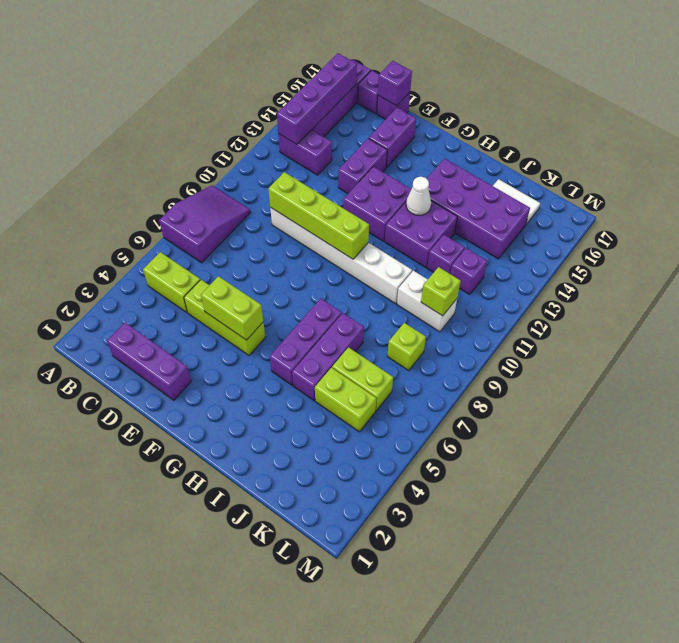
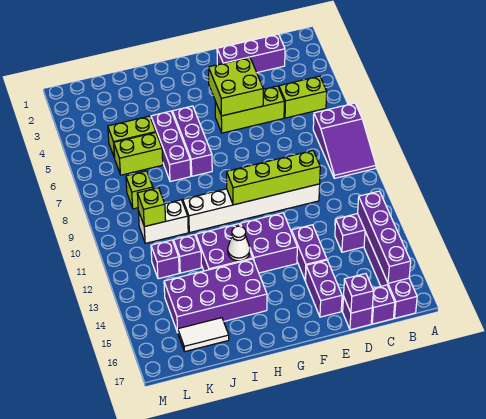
lime brick E5:F5 level 2 -> lime brick E4:F5 level 2

